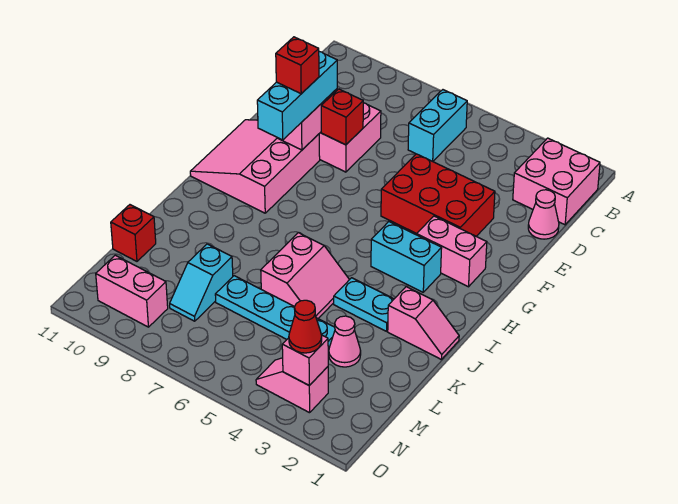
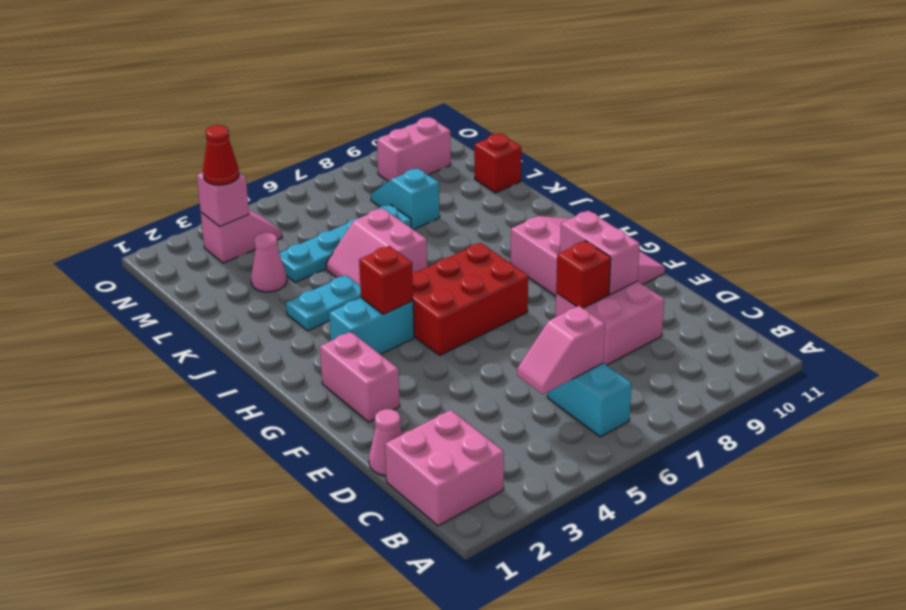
red brick E3:F5 level 1 -> red brick G5:H7 level 1
cyan brick E9:G9 level 3 -> none
red brick F9 level 4 -> red brick H4 level 2
pink brick G2:G3 level 1 -> pink brick F2:G2 level 1
pink slope J1:J2 level 1 top 2 -> pink slope C5:C6 level 2 top 6

